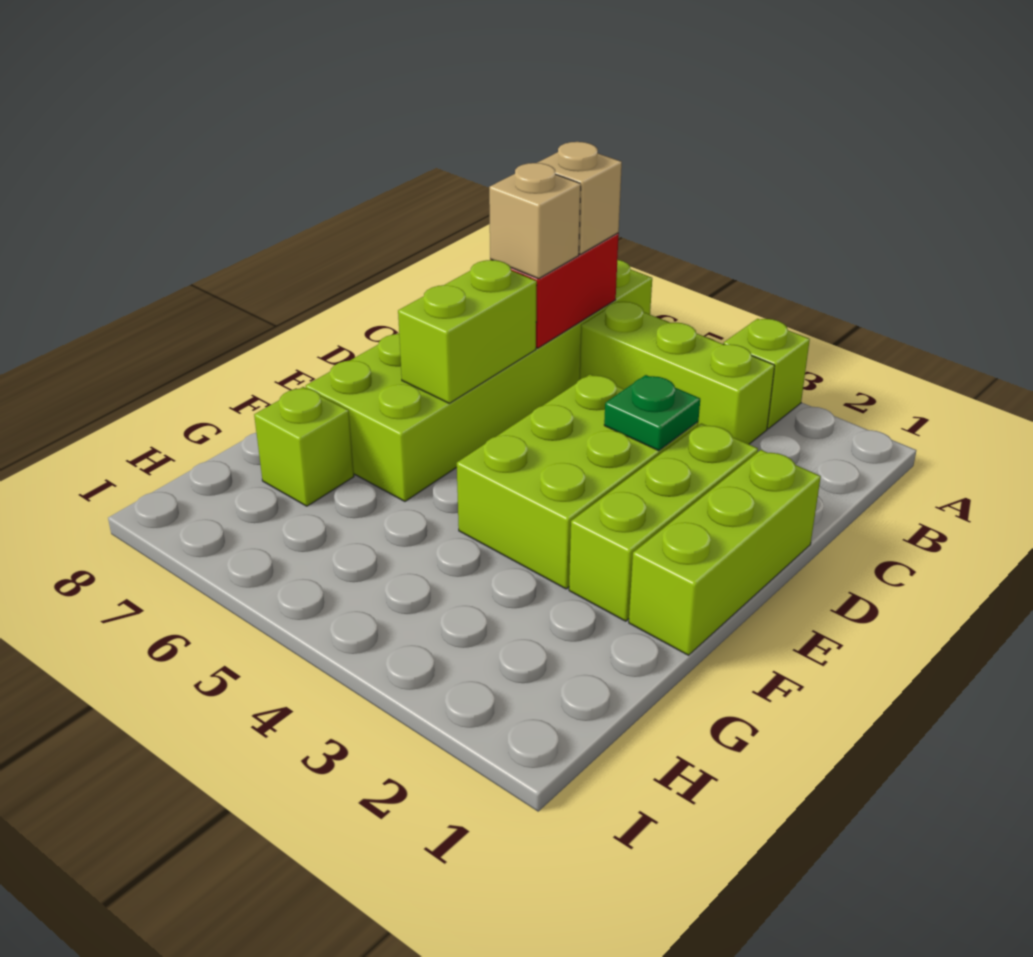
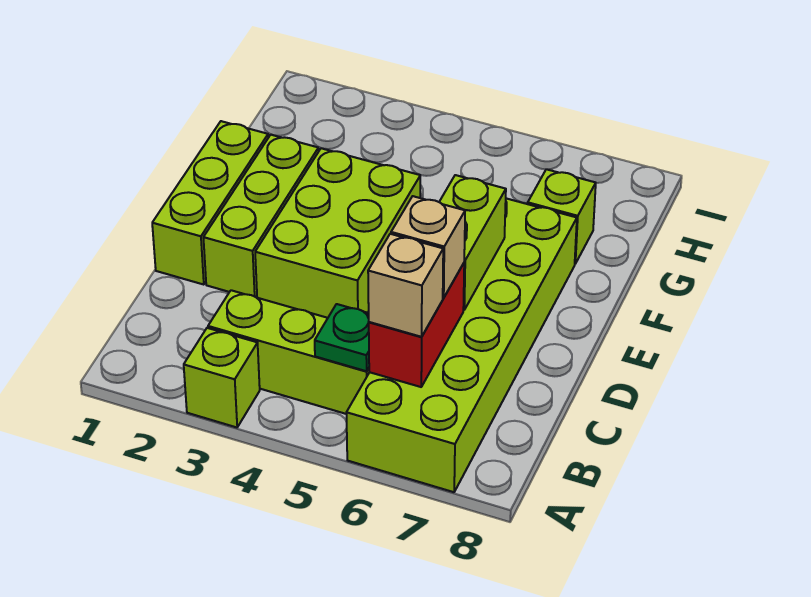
green plate D3 level 2 -> green plate B5 level 2

